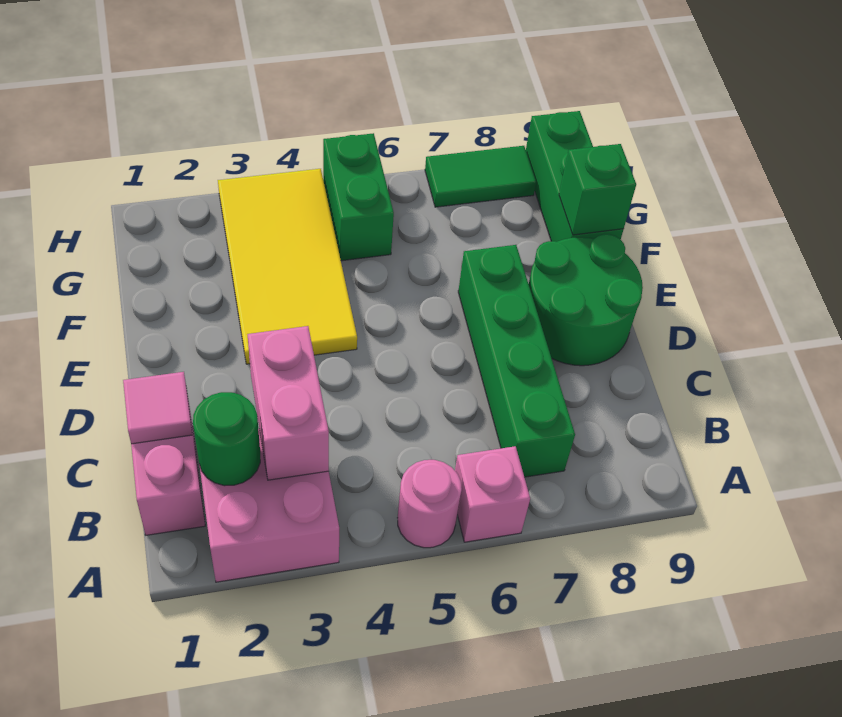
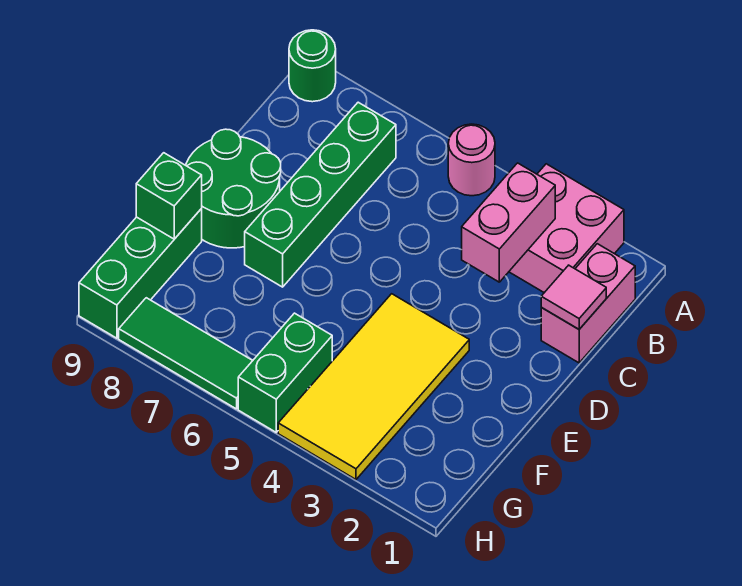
pink brick A6 level 1 -> none
green round brick B2 level 2 -> green round brick A9 level 1
green tile H7:H8 level 1 -> green tile H6:H8 level 1

